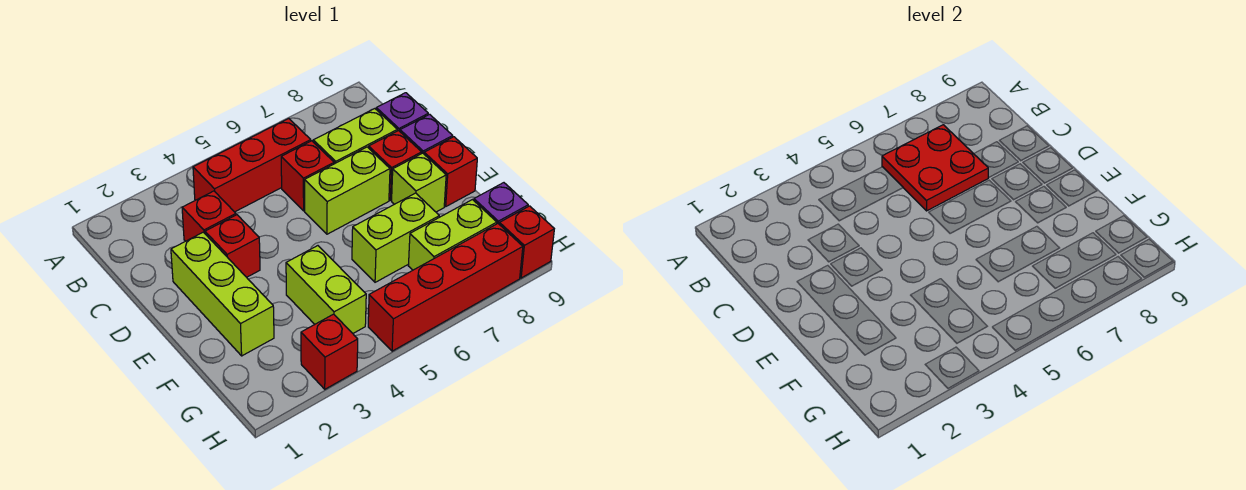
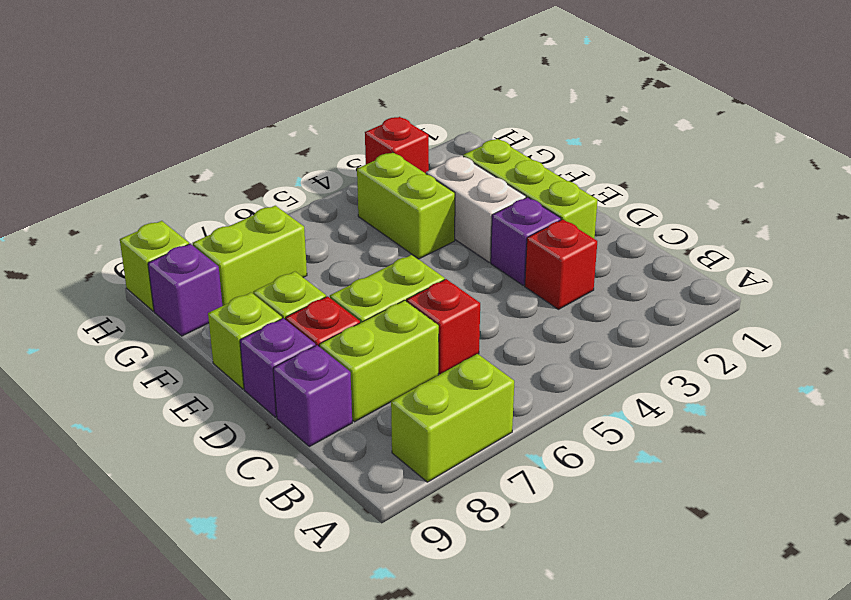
red brick B4:B6 level 1 -> none
red plate B6:C7 level 2 -> none
red brick D3 level 1 -> purple brick D3 level 1
none -> white brick E3:F3 level 1
red brick E9 level 1 -> lime brick E9 level 1
lime brick F6:F7 level 1 -> lime brick A7:A8 level 1
red brick H5:H8 level 1 -> none
red brick H9 level 1 -> lime brick H9 level 1

